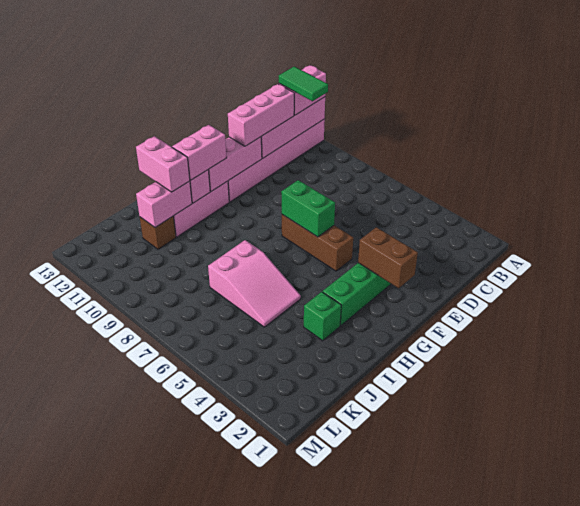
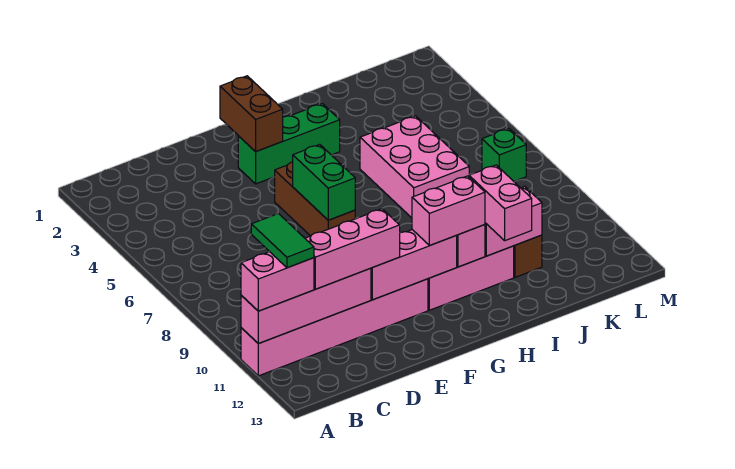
green brick I3 level 1 -> green brick L7 level 1
pink slope I5:J7 level 1 top 7 -> pink brick I5:J7 level 1

